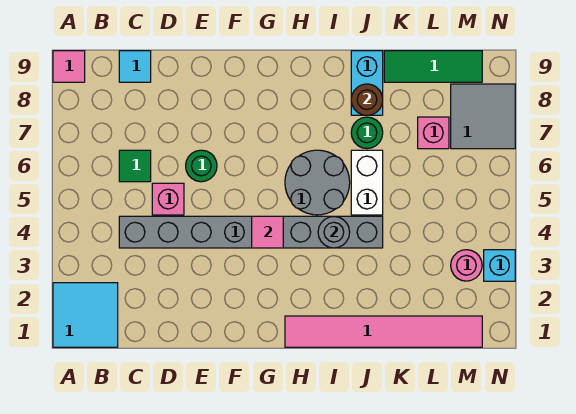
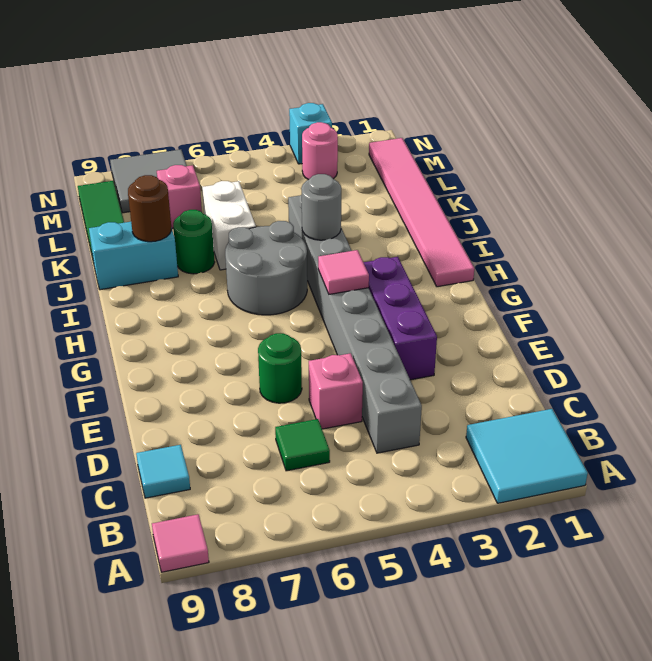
none -> purple brick E3:G3 level 1
white brick J5:J6 level 1 -> white brick J6:K6 level 1

